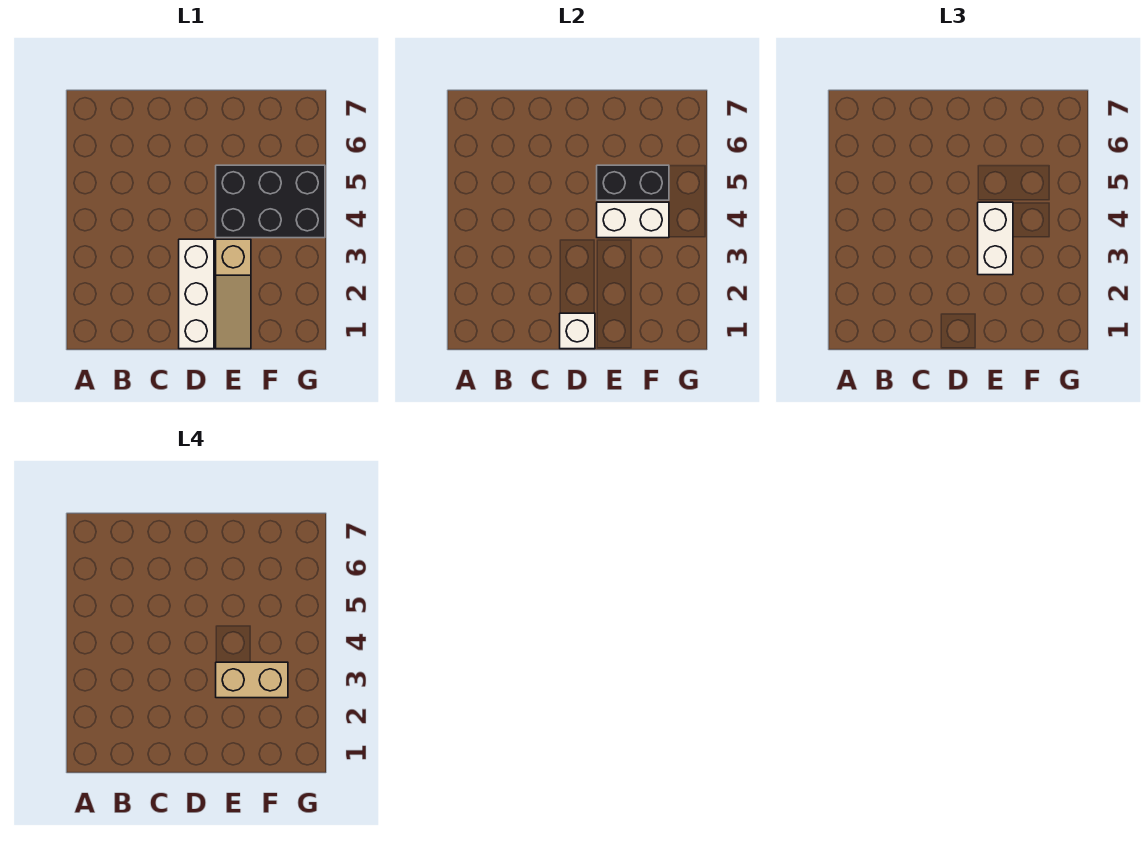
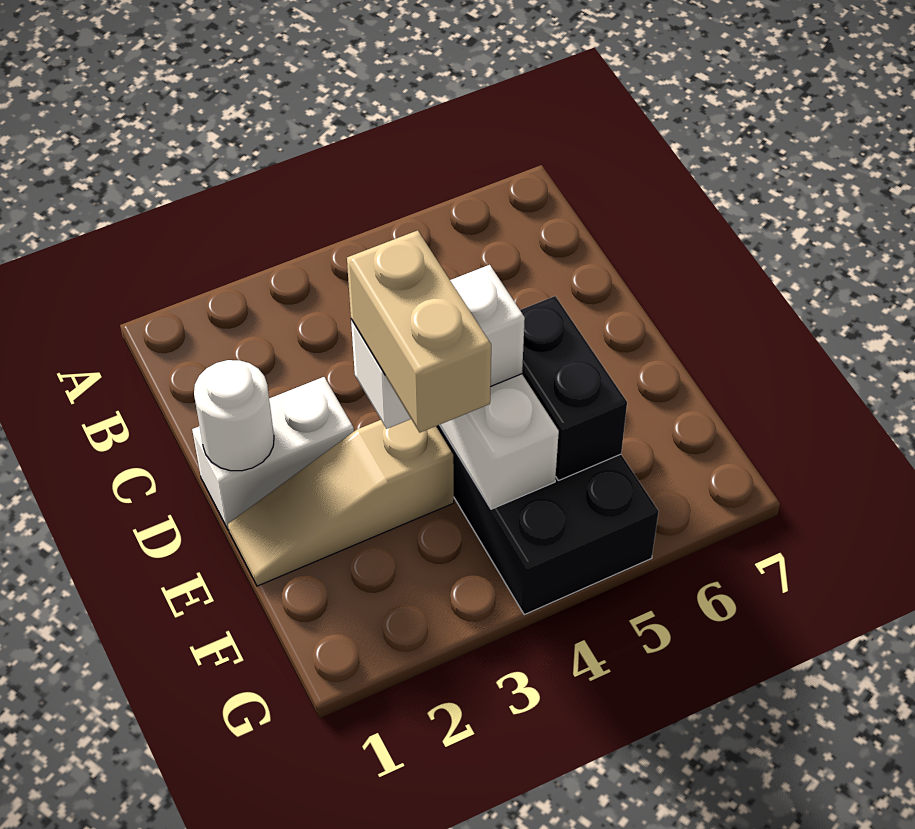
white brick D1:D3 level 1 -> white brick D1:D2 level 1
white brick D1 level 2 -> white round brick D1 level 2

